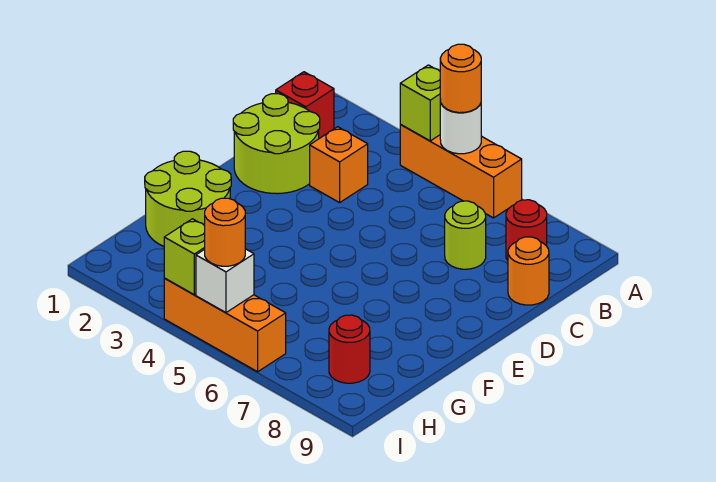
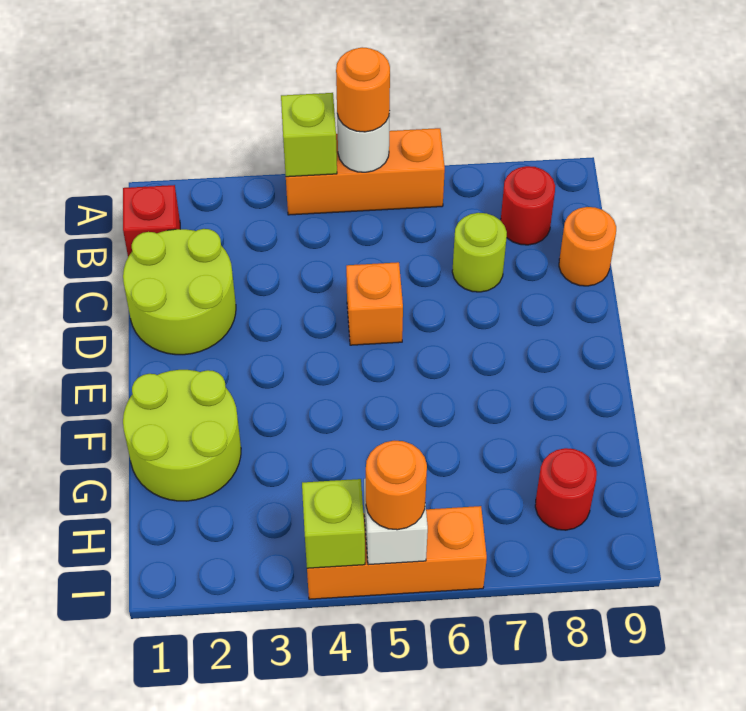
orange brick C3 level 1 -> orange brick D5 level 1

